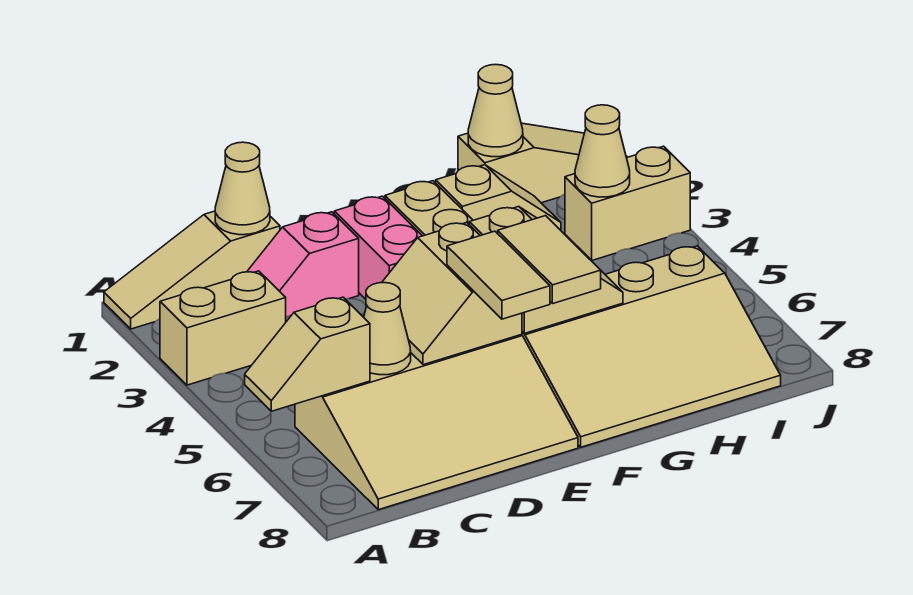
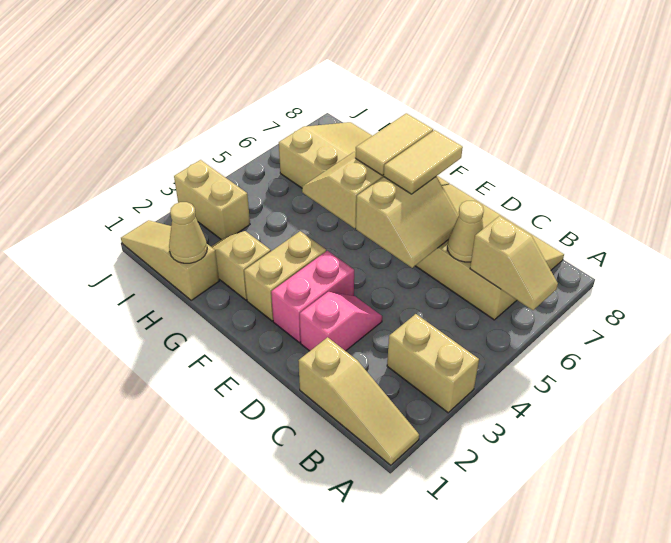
tan cone C1 level 2 -> none
pink slope C2:D2 level 1 top D -> pink slope D2:D3 level 1 top 2
tan cone I3 level 2 -> none

